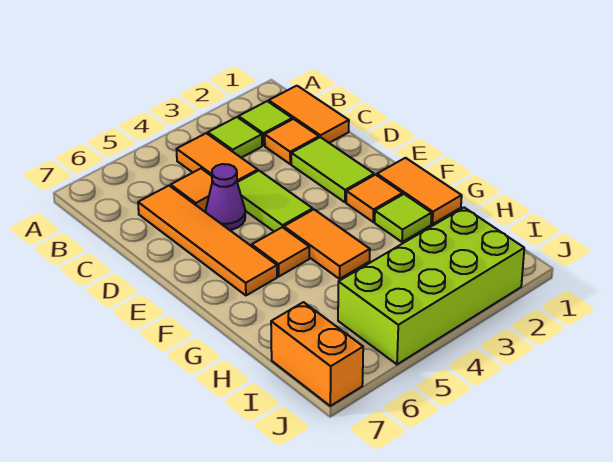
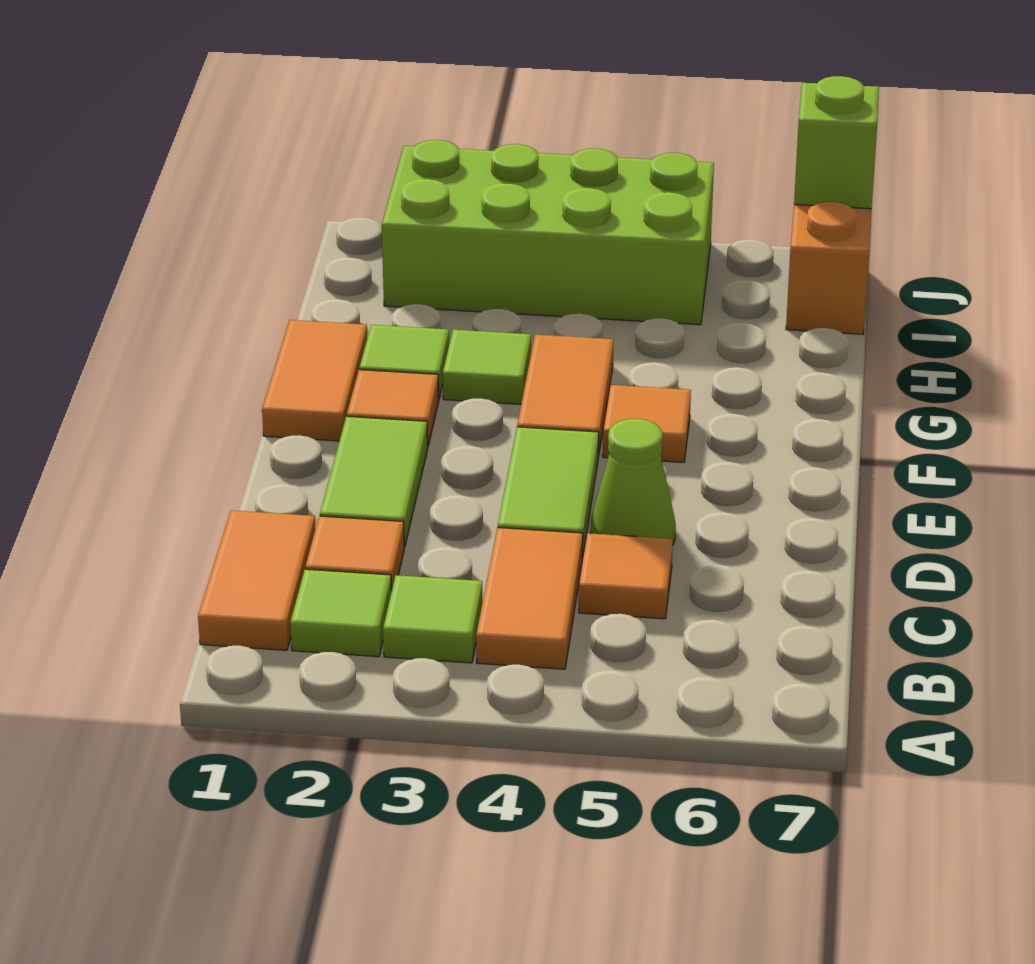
orange tile C6:F6 level 1 -> none
purple cone D5 level 1 -> lime cone D5 level 1
none -> lime tile G3 level 1
none -> lime brick J7 level 2

